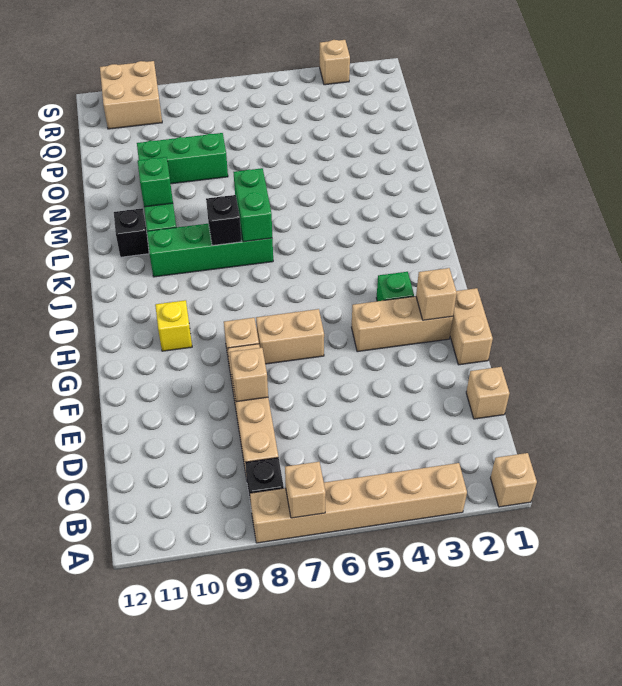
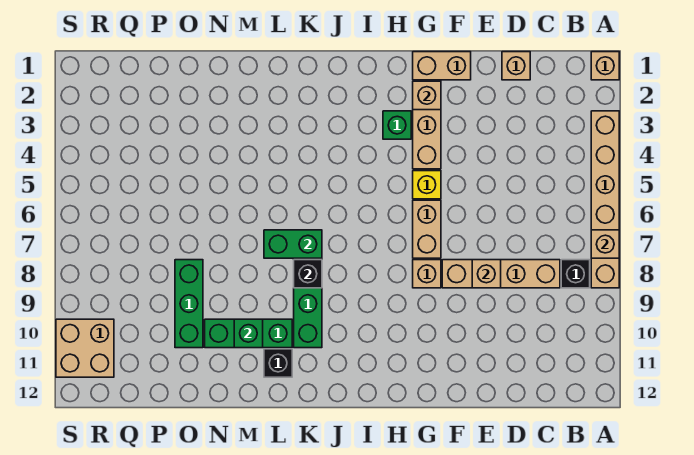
yellow brick H10 level 1 -> yellow brick G5 level 1
tan brick S3 level 1 -> none

